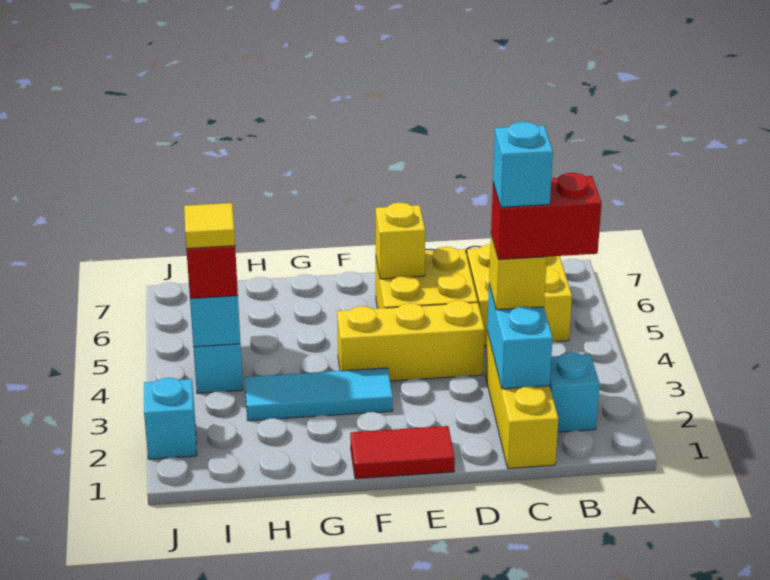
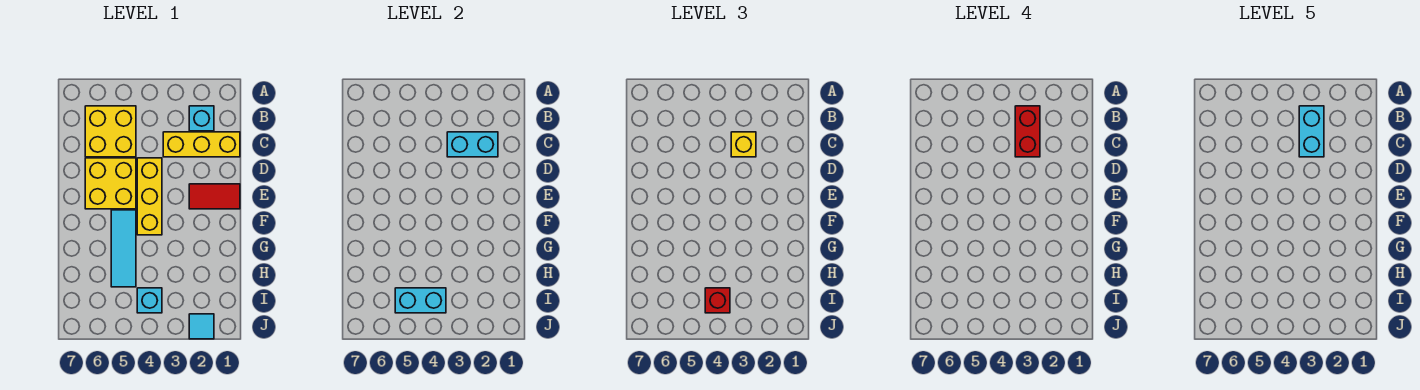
cyan brick C3 level 5 -> cyan brick B3:C3 level 5
red tile E1:F1 level 1 -> red tile E1:E2 level 1
yellow brick E6 level 2 -> none
cyan tile F3:H3 level 1 -> cyan tile F5:H5 level 1
yellow tile I4 level 4 -> none
cyan brick J2 level 1 -> cyan tile J2 level 1

